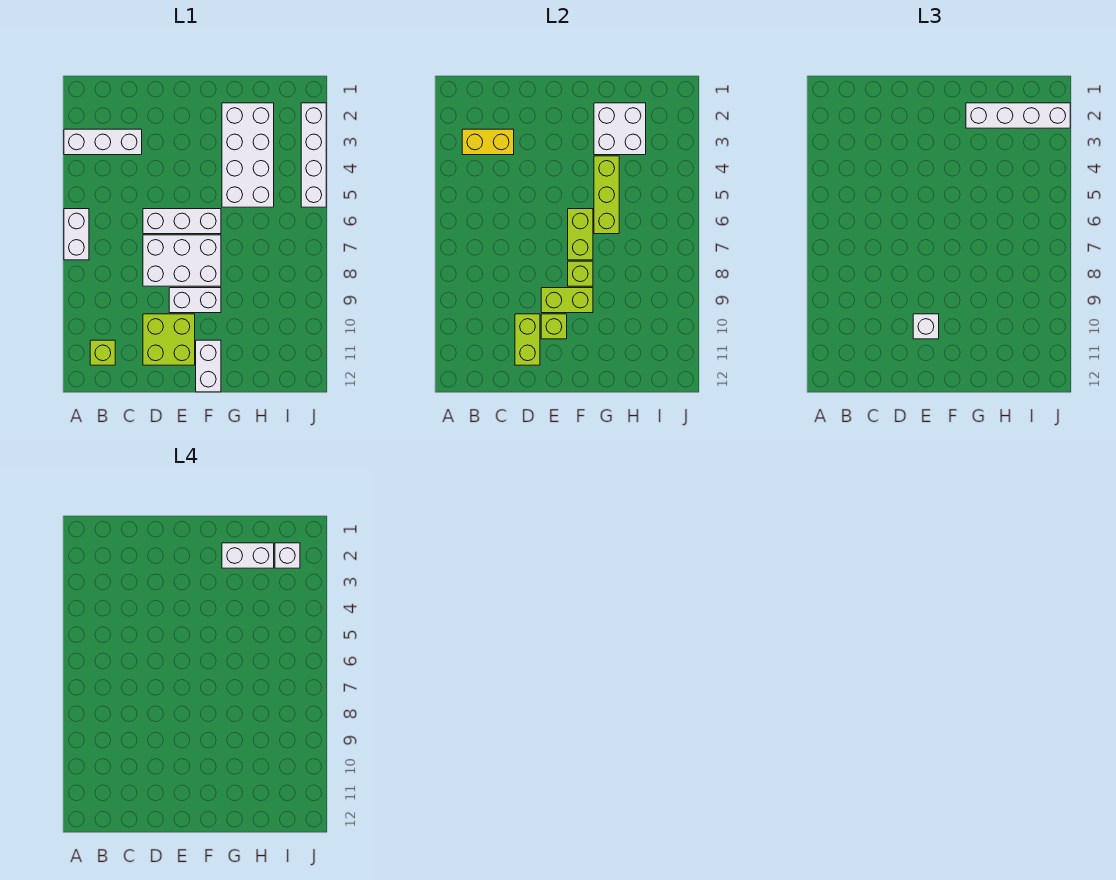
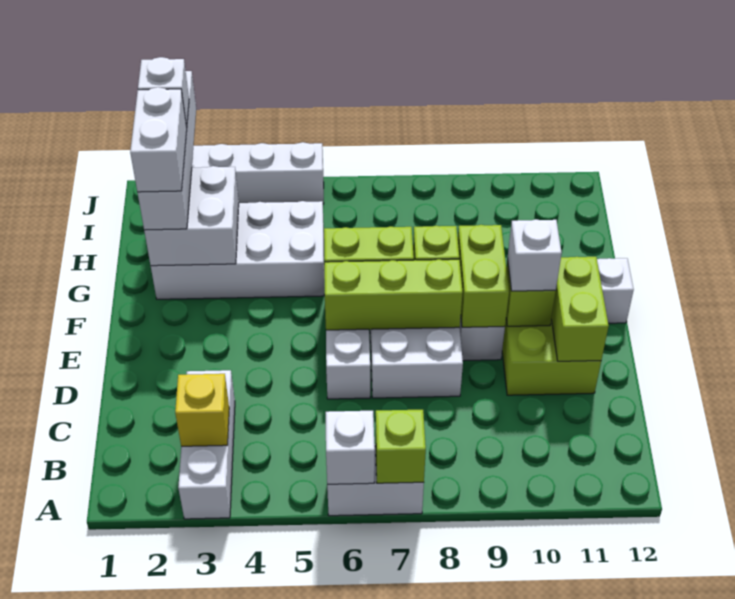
none -> white brick A6 level 2
yellow brick B3:C3 level 2 -> yellow brick B3 level 2
lime brick B11 level 1 -> lime brick A7 level 2
lime brick D10:D11 level 2 -> lime brick D11:E11 level 2
lime brick G4:G6 level 2 -> lime brick E6:E8 level 2

